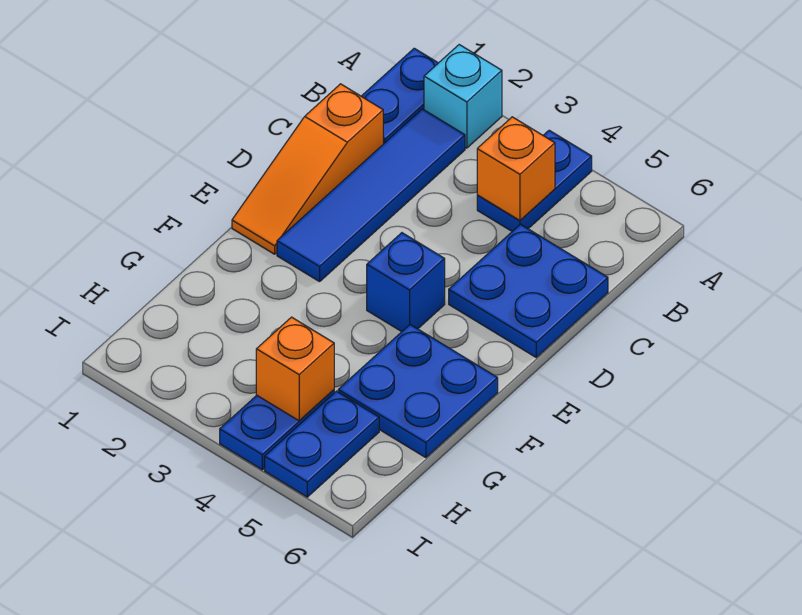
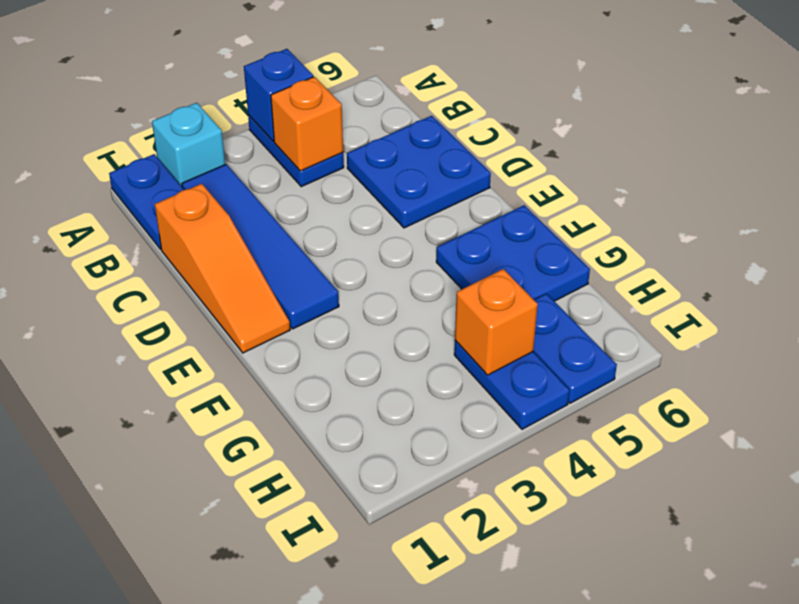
blue brick E4 level 1 -> blue brick A4 level 2

